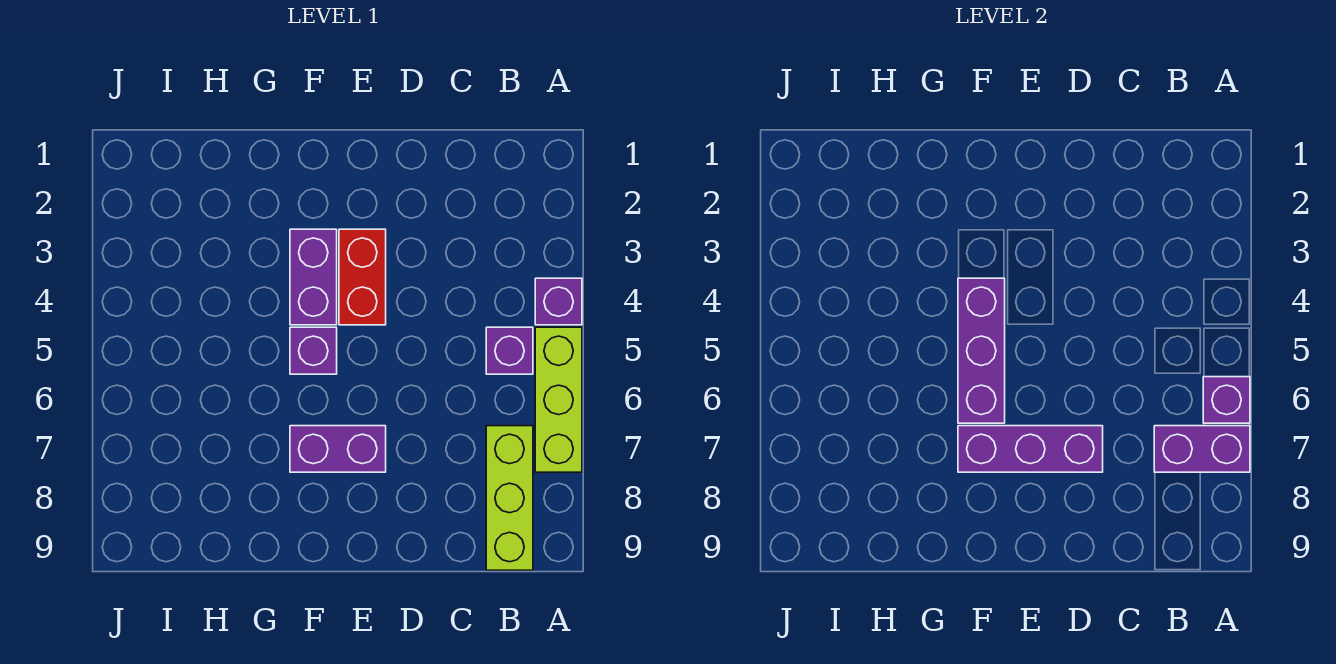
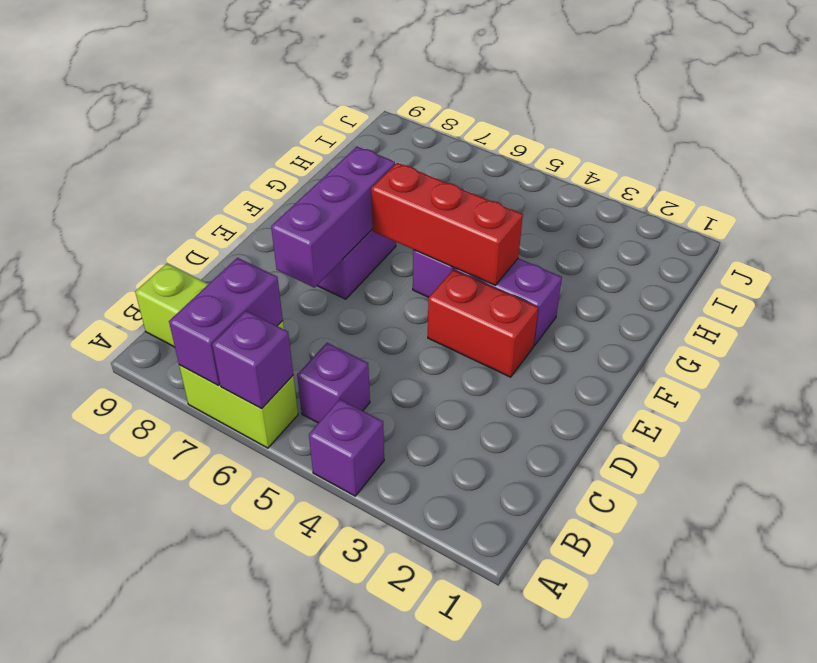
lime brick A5:A7 level 1 -> lime brick A6:A7 level 1
purple brick F4:F6 level 2 -> red brick F4:F6 level 2

